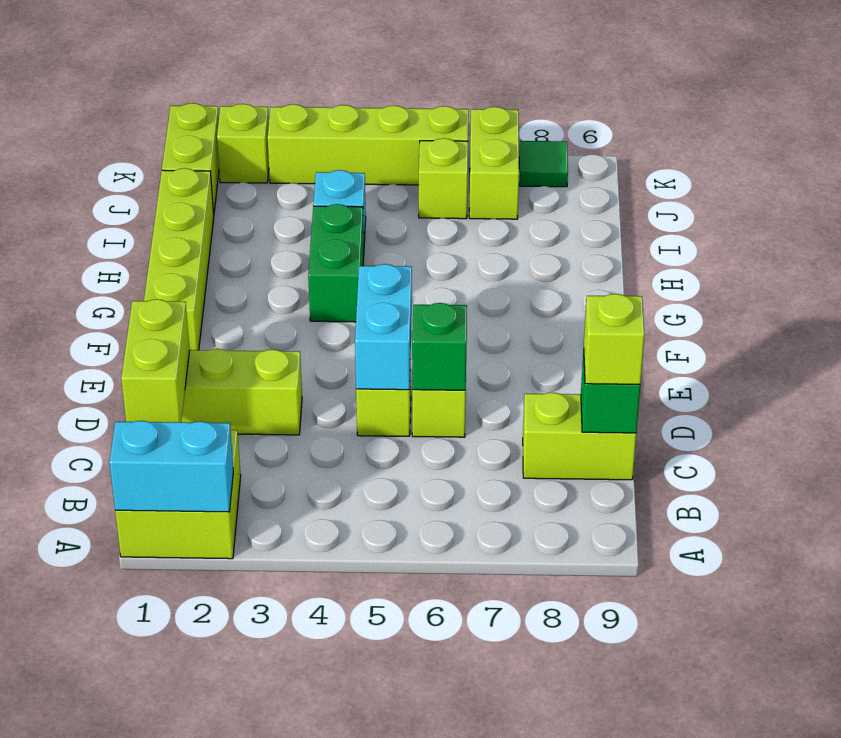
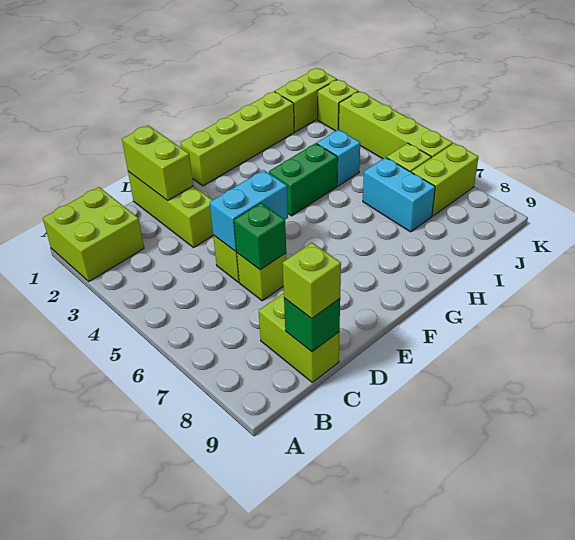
cyan brick A1:A2 level 2 -> cyan brick I6:I7 level 1
lime brick C1:D1 level 2 -> lime brick D1:D2 level 2
green tile K8 level 1 -> none

